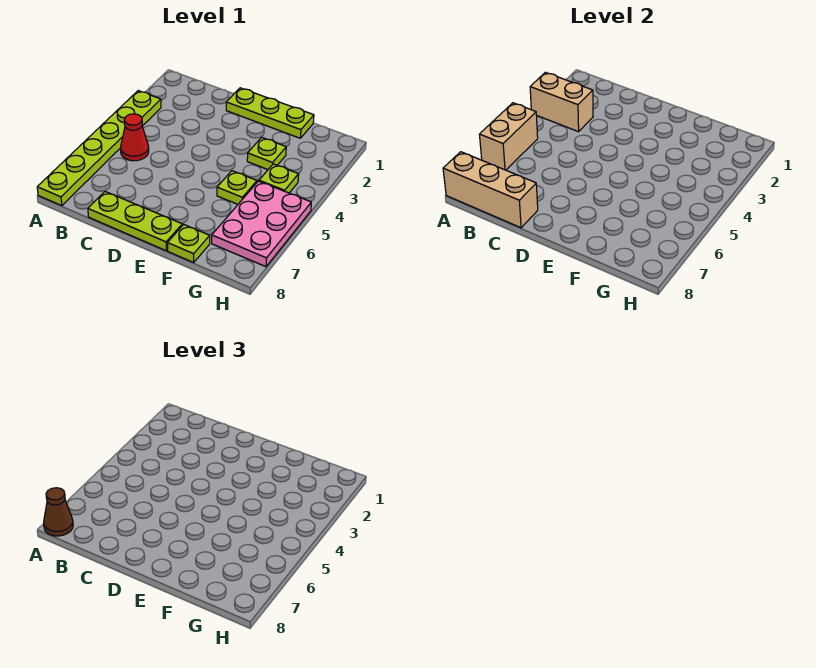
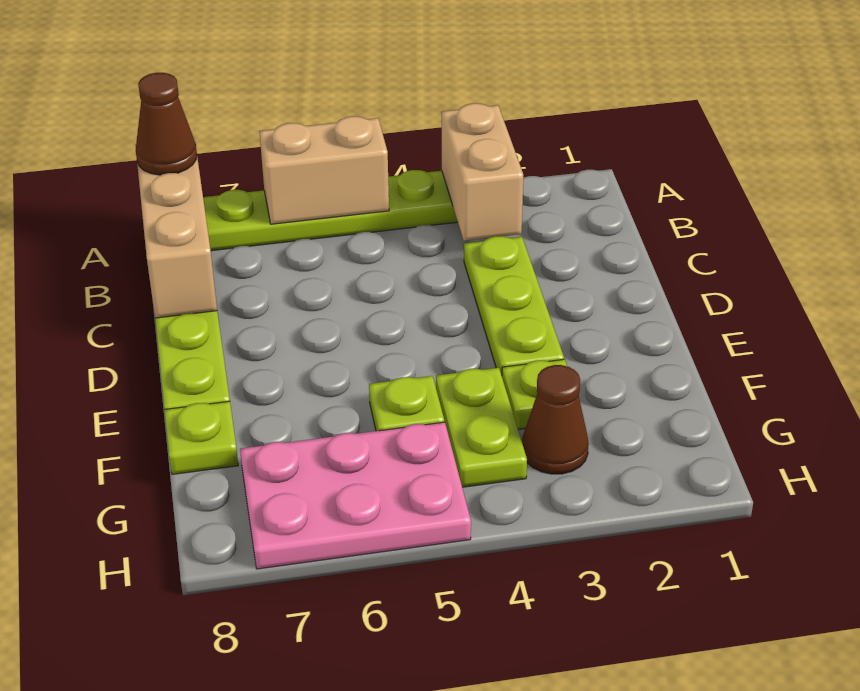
red cone B5 level 1 -> none
lime plate D1:F1 level 1 -> lime plate C3:E3 level 1
none -> brown cone G3 level 1
lime plate G4 level 1 -> lime plate F4:G4 level 1

